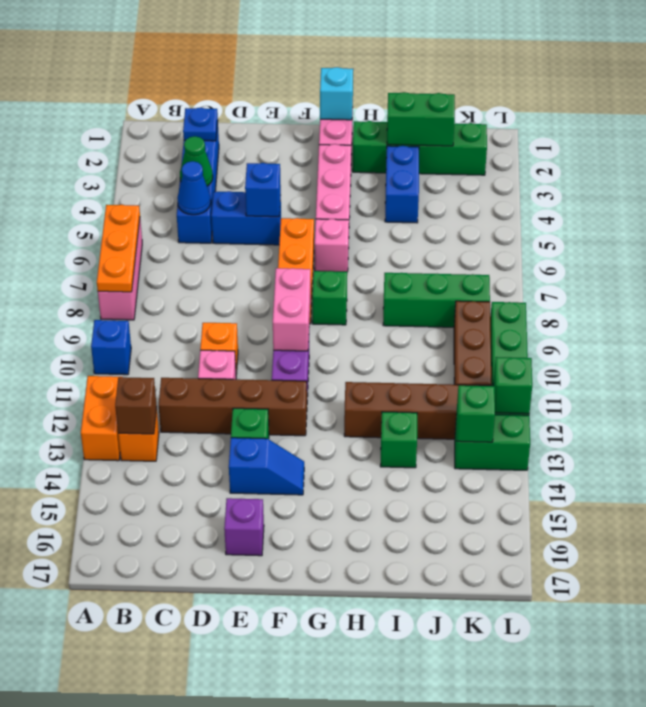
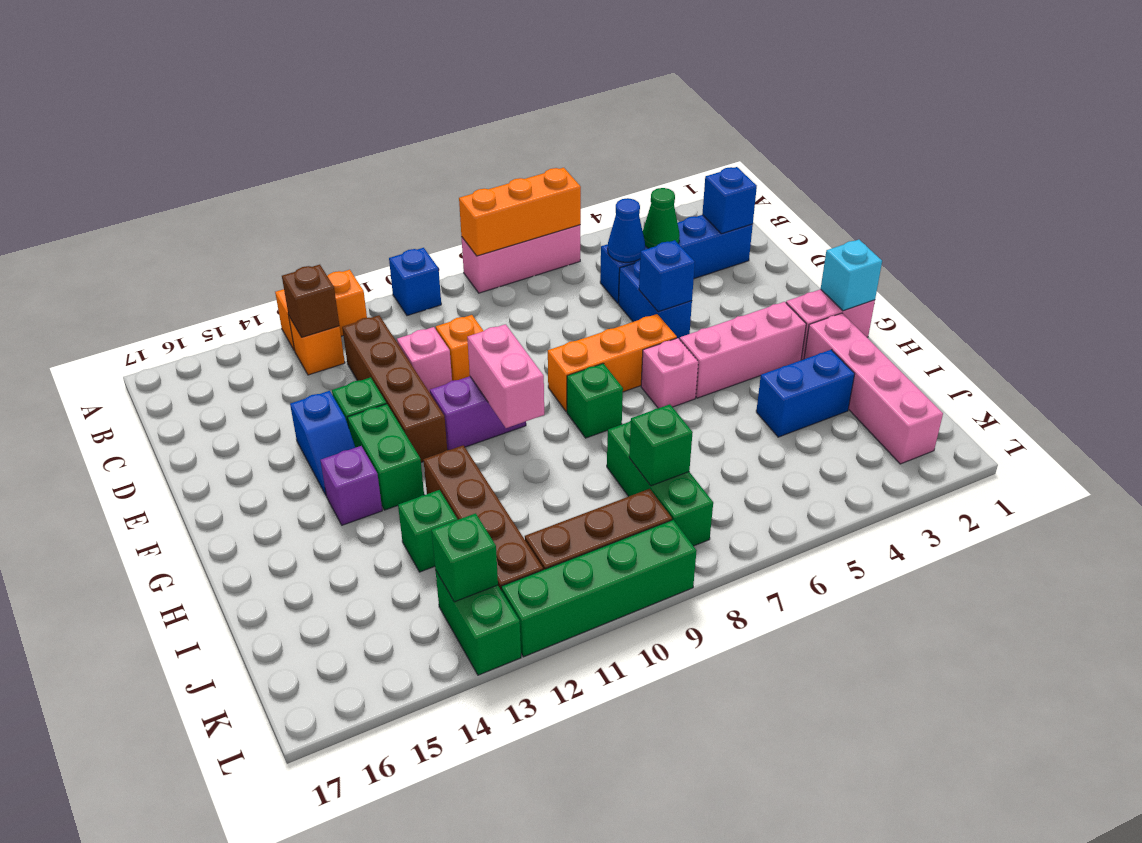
orange plate A6:A8 level 2 -> orange brick A6:A8 level 2
blue plate C2 level 2 -> blue brick C2 level 2
purple brick E16 level 1 -> purple brick G14 level 1
pink brick F9:F10 level 2 -> pink brick F10:G10 level 2
green brick H2:K2 level 1 -> pink brick H2:K2 level 1
green brick I2:J2 level 2 -> green brick F13:G13 level 1
green brick L12 level 2 -> green brick J8 level 2

